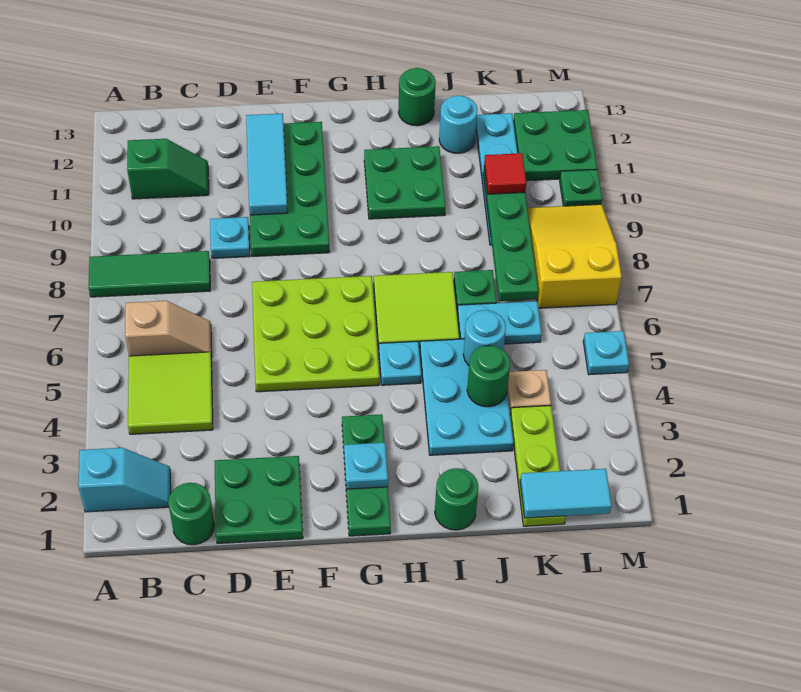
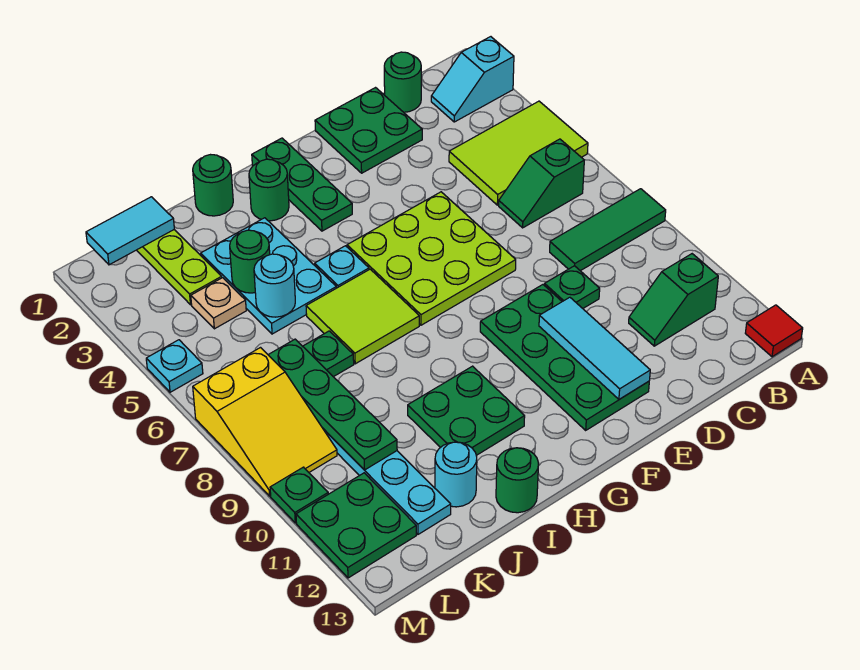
lime tile B4:C5 level 1 -> lime tile A4:C5 level 1
tan slope B6:C6 level 1 top B -> green slope B6:C6 level 1 top B
cyan plate D9 level 1 -> green plate D9 level 1
cyan plate G2 level 2 -> none
none -> green round brick H2 level 1
cyan plate J6:K6 level 1 -> none
red tile K10 level 3 -> red tile A13 level 1

